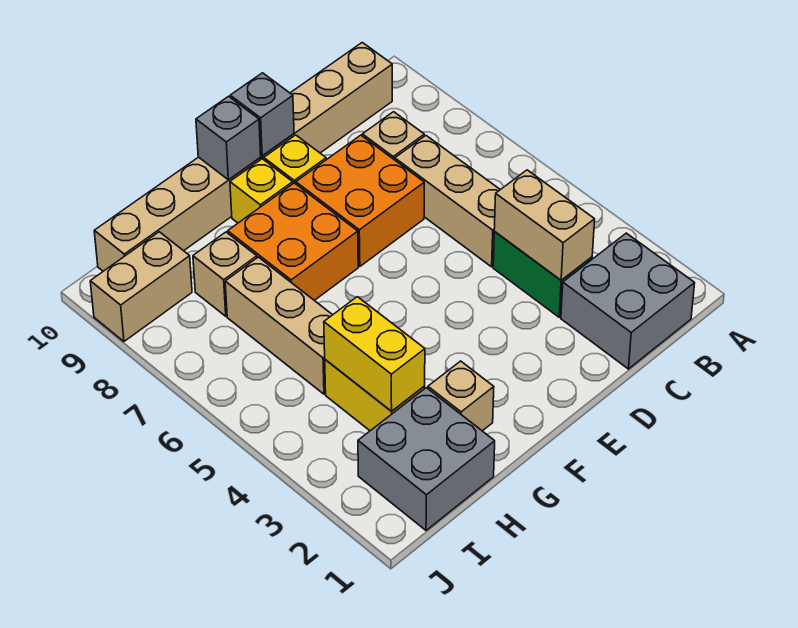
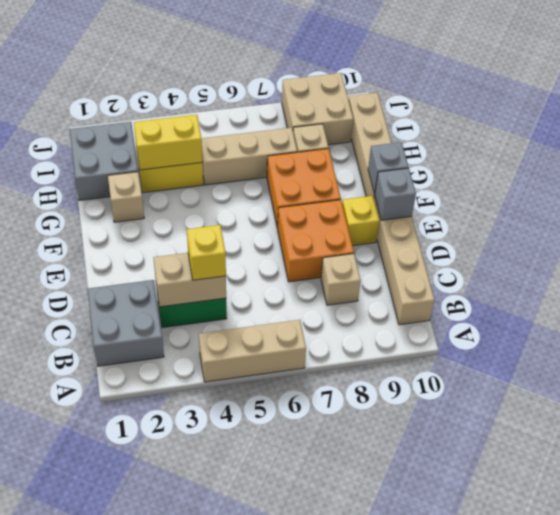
tan brick C5:C7 level 1 -> tan brick A4:A6 level 1
yellow brick F9 level 1 -> yellow brick C4 level 3
tan brick I9:J9 level 1 -> tan brick I8:J9 level 1

